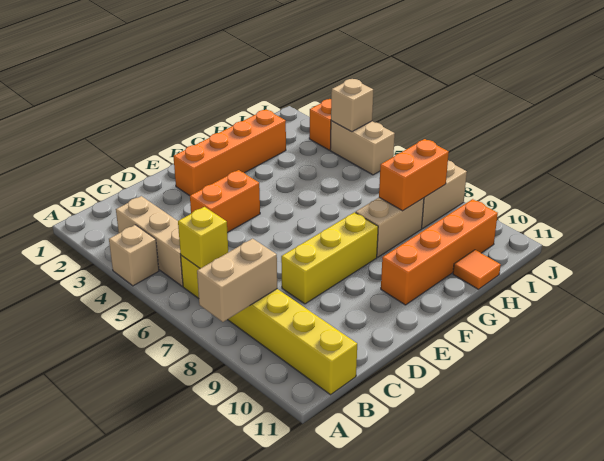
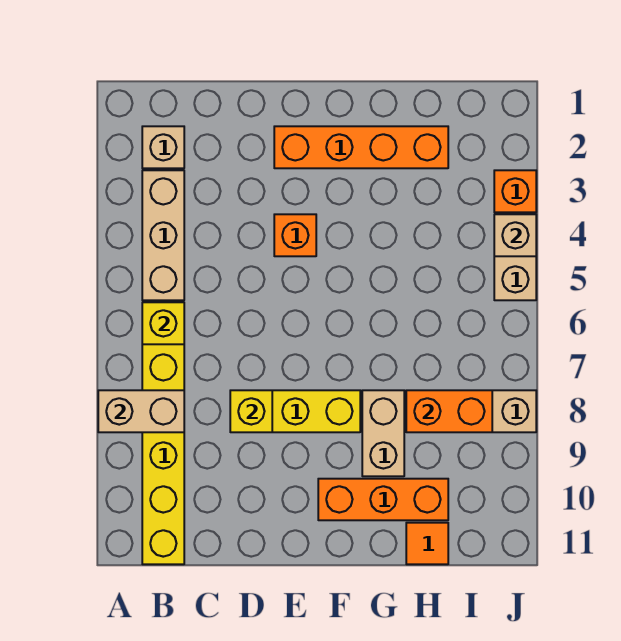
tan brick A4 level 1 -> tan brick B2 level 1
orange brick D4:E4 level 1 -> orange brick E4 level 1
none -> yellow brick D8 level 2
orange brick F10:I10 level 1 -> orange brick F10:H10 level 1
tan brick G8:H8 level 1 -> tan brick G8:G9 level 1

